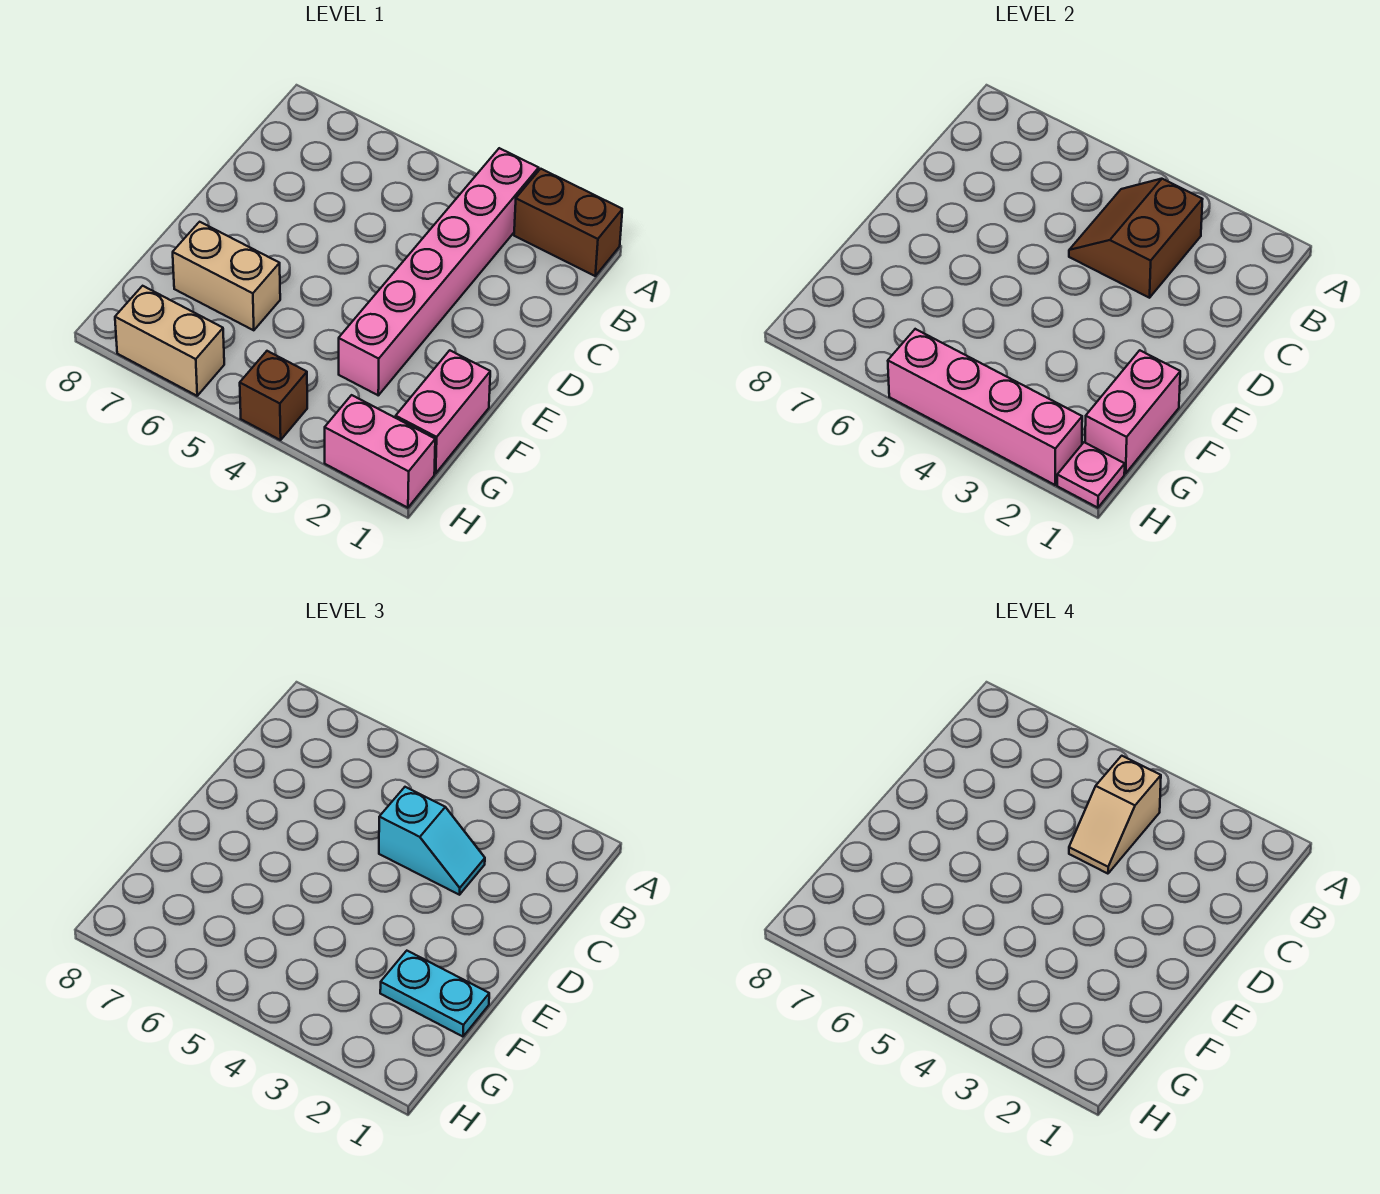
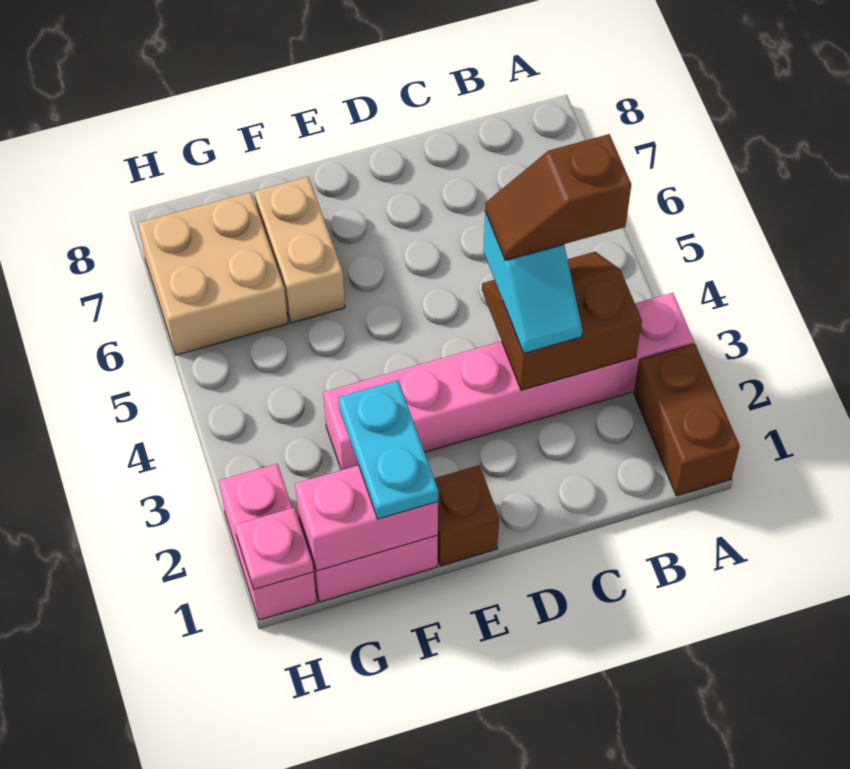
tan slope B4:C4 level 4 top B -> brown slope B4:C4 level 4 top B
pink brick H2:H5 level 2 -> none
brown brick H4 level 1 -> brown brick E1 level 1
tan brick H6:H7 level 1 -> tan brick G6:H7 level 1

